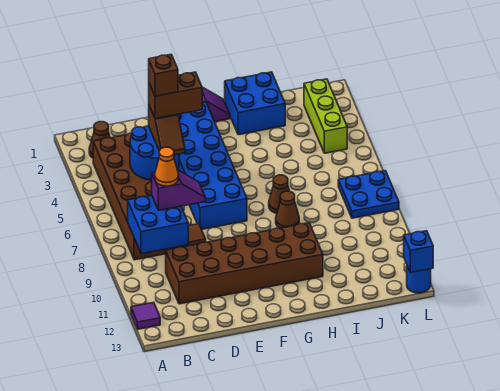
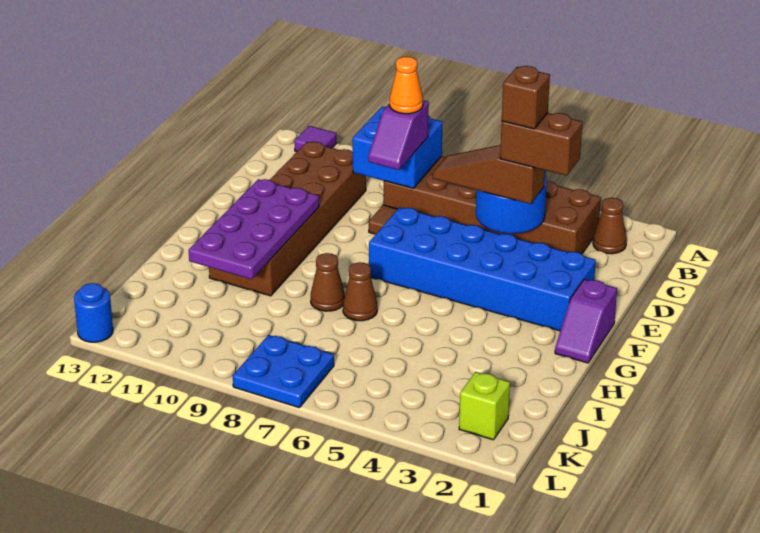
brown slope D4:D5 level 3 top 4 -> brown slope D4:D6 level 3 top 4
brown brick D4:E4 level 4 -> brown brick D3:D4 level 4
none -> purple plate F10:I11 level 2
blue brick H1:I2 level 1 -> none
lime brick K2:K4 level 1 -> lime brick K2 level 1
blue brick L13 level 2 -> none

